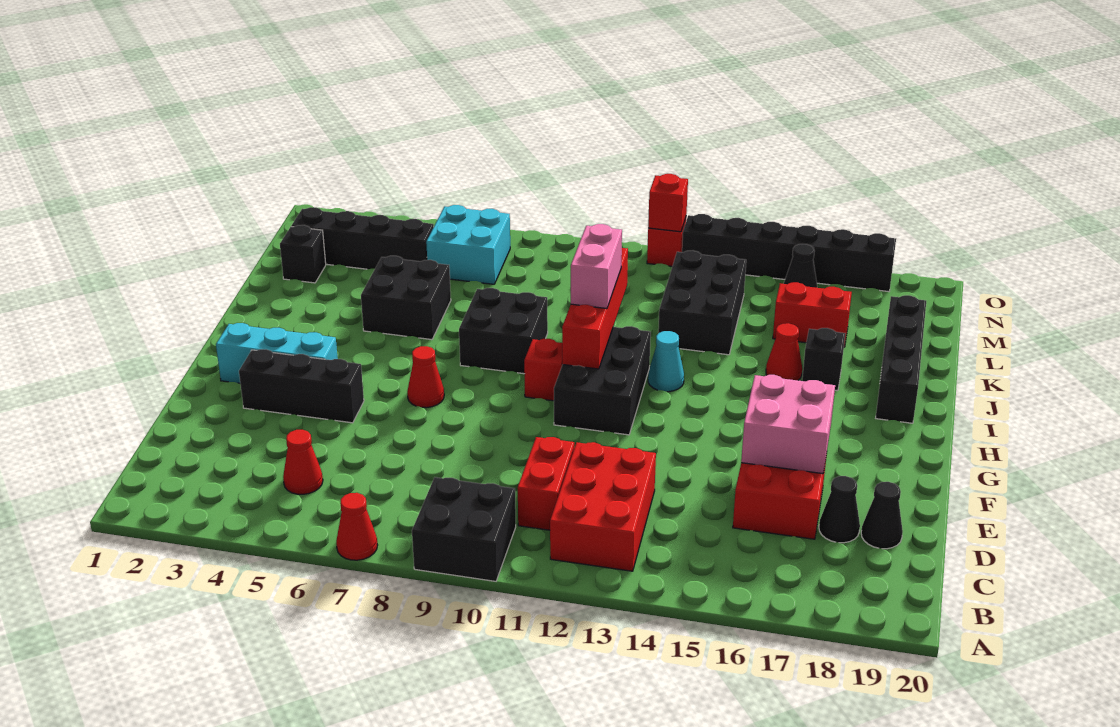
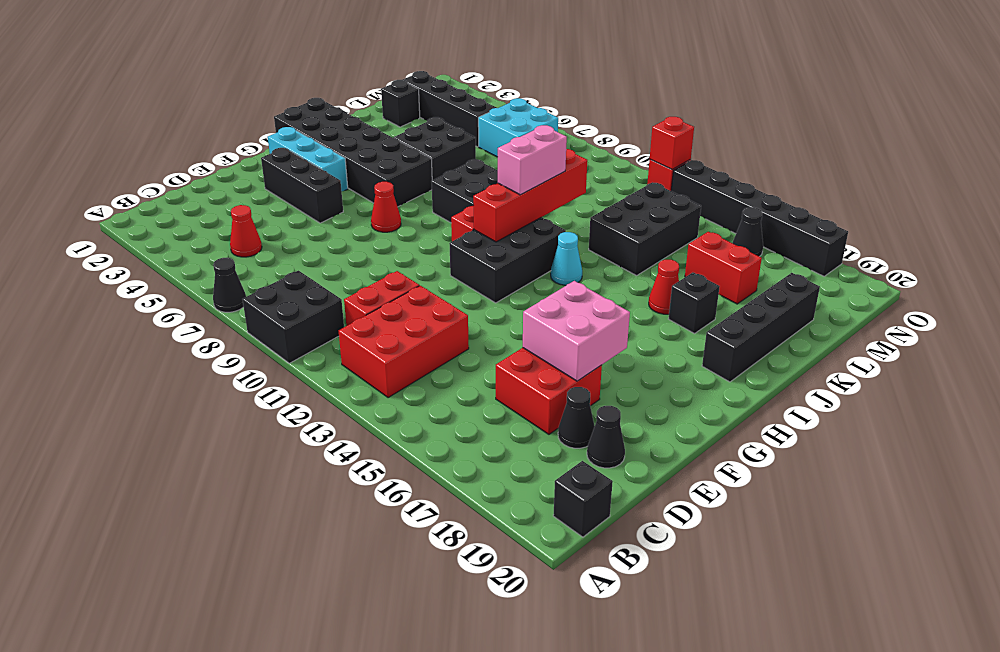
red cone A7 level 1 -> black cone A7 level 1
none -> black brick B20 level 1
none -> black brick H1:I6 level 1

